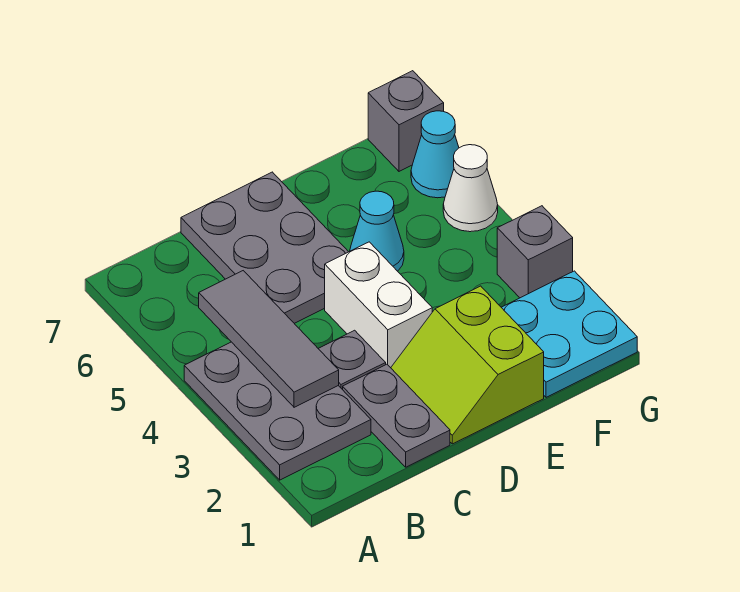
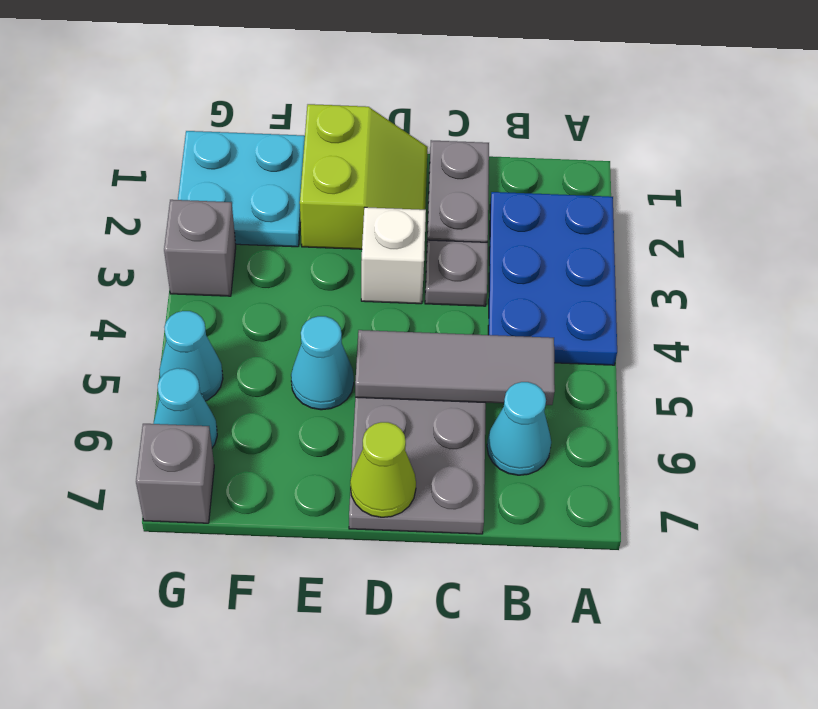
grey plate A2:B4 level 1 -> blue plate A2:B4 level 1
grey tile B3:B5 level 2 -> grey tile B5:D5 level 2
none -> cyan cone B6 level 1
white brick D3:D4 level 1 -> white brick D3 level 1
none -> lime cone D7 level 2
white cone G5 level 1 -> cyan cone G5 level 1

